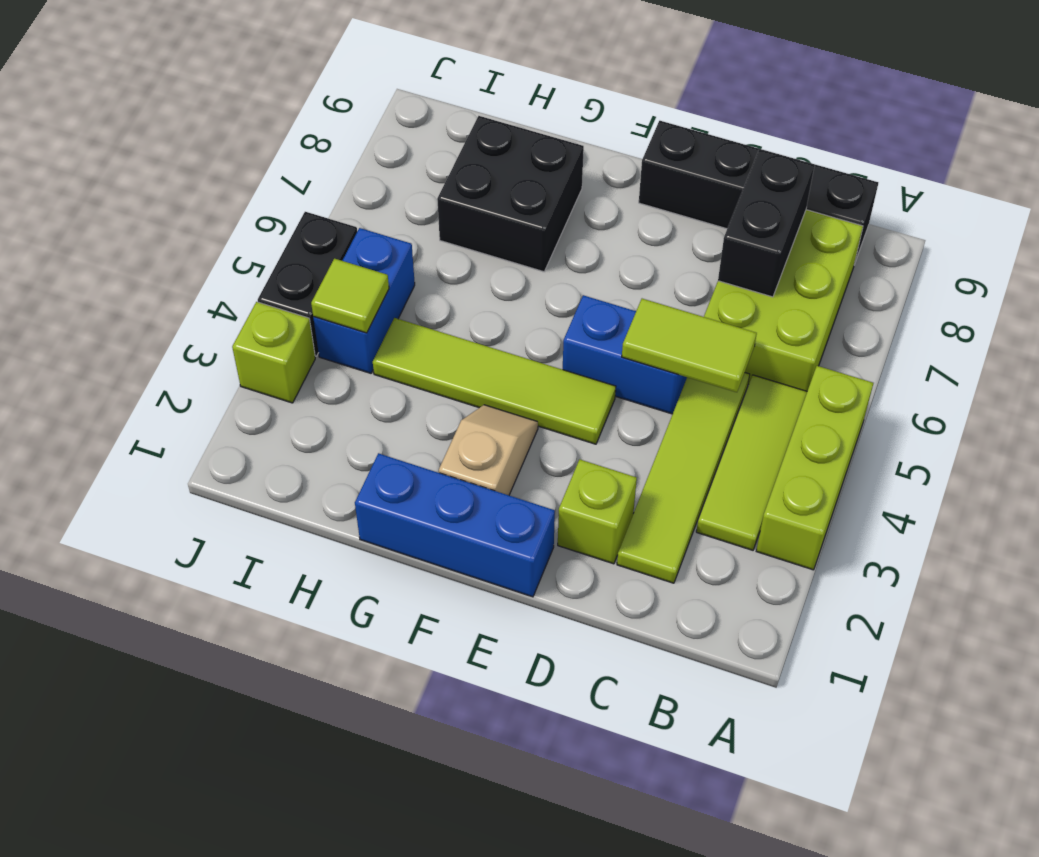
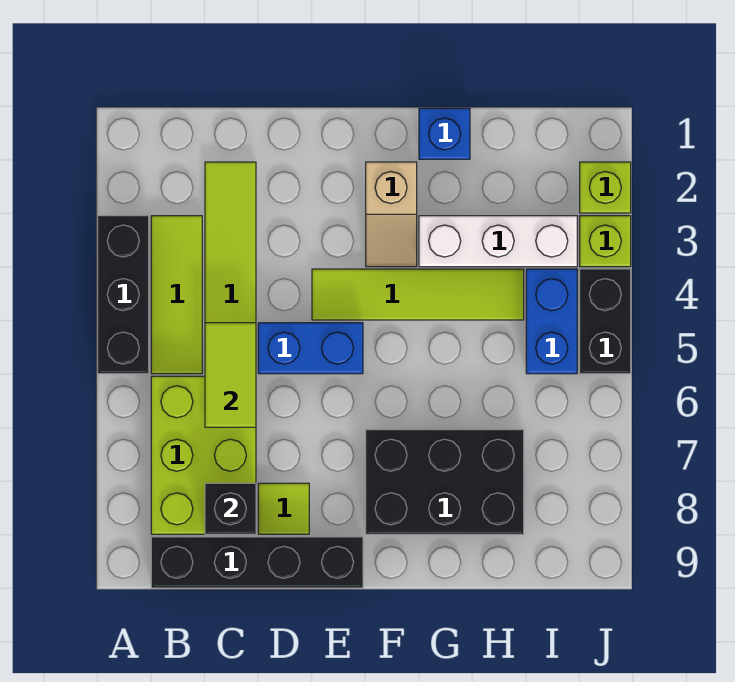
lime brick A3:A5 level 1 -> black brick A3:A5 level 1
lime tile C5:D5 level 2 -> lime tile C5:C6 level 2
black brick C7:C8 level 2 -> black brick C8 level 2
lime brick D2 level 1 -> lime brick J2 level 1
blue brick E1:G1 level 1 -> blue brick G1 level 1
none -> white brick G3:I3 level 1
black brick G7:H8 level 1 -> black brick F7:H8 level 1
lime tile I4 level 2 -> lime tile D8 level 1

